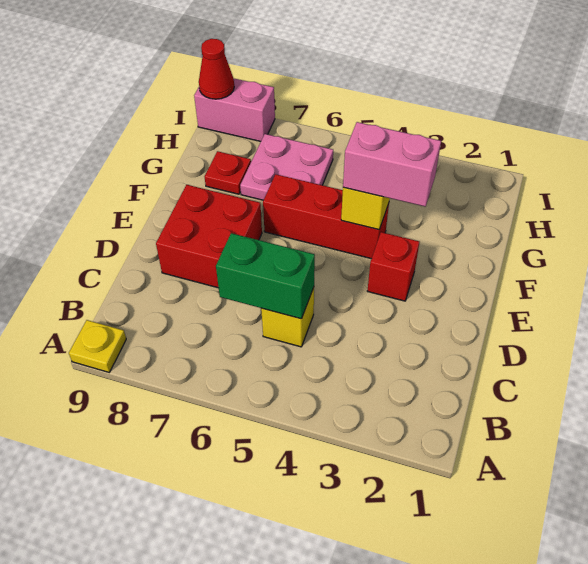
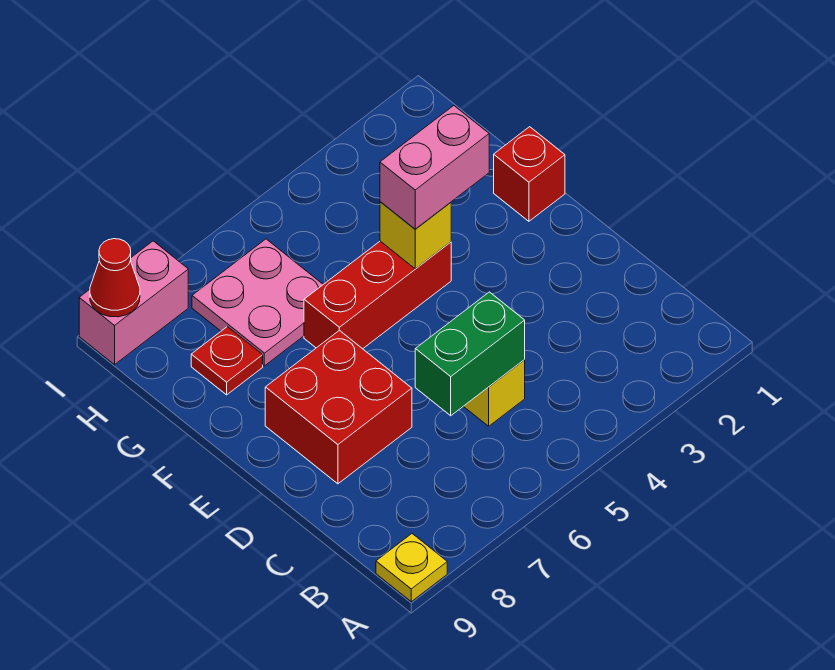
red brick E3 level 1 -> red brick F1 level 1

